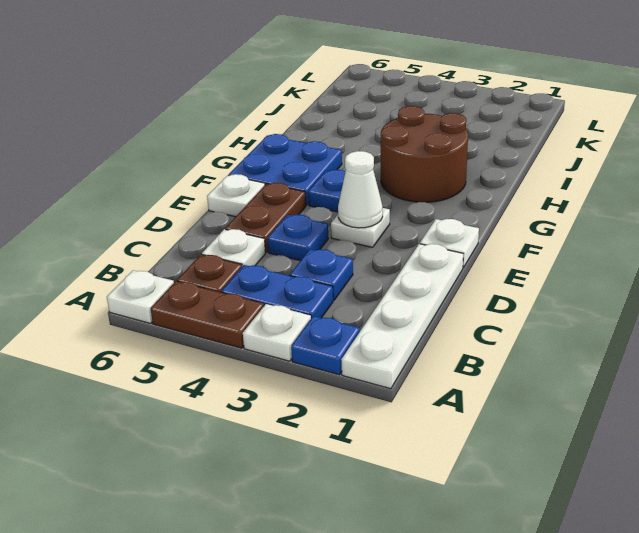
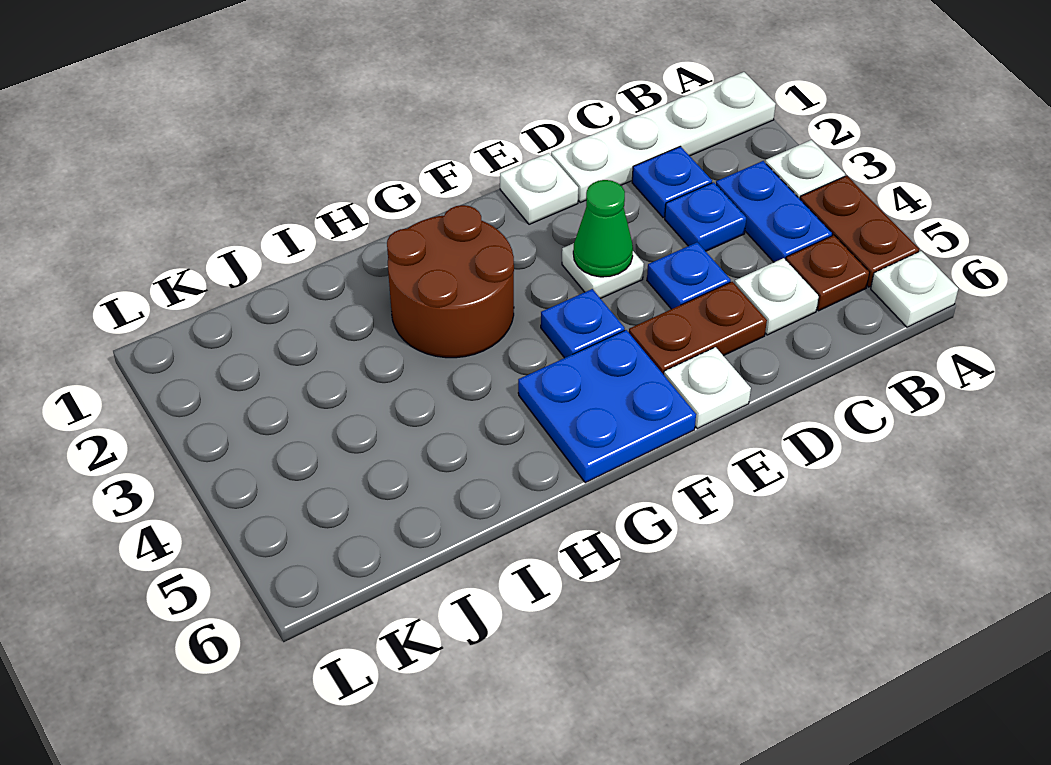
blue plate A2 level 1 -> blue plate C2 level 1
white cone E3 level 2 -> green cone E3 level 2

